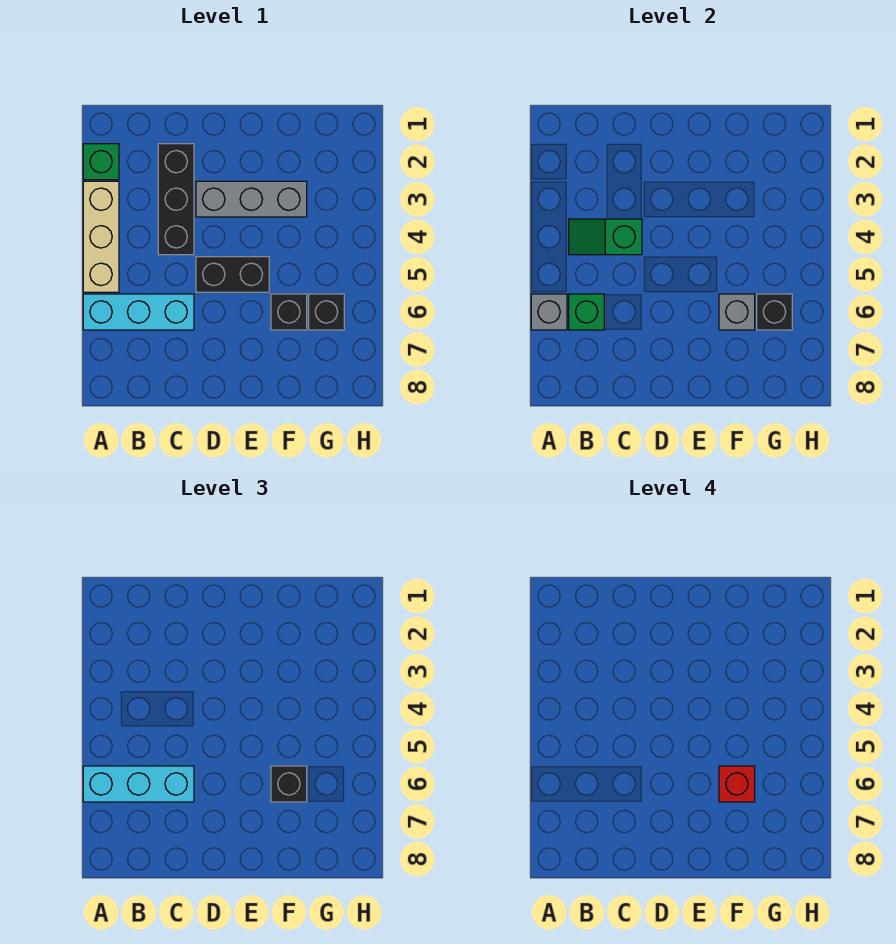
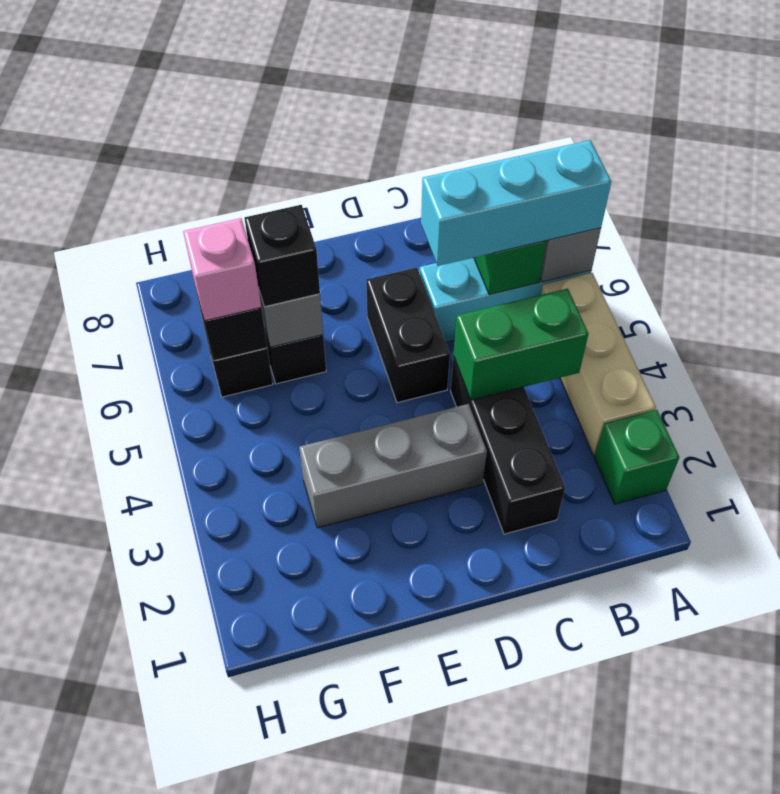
green slope B4:C4 level 2 top C -> green brick B4:C4 level 2
black brick D5:E5 level 1 -> black brick D5:D6 level 1
red brick F6 level 4 -> none
none -> pink brick G6 level 3

